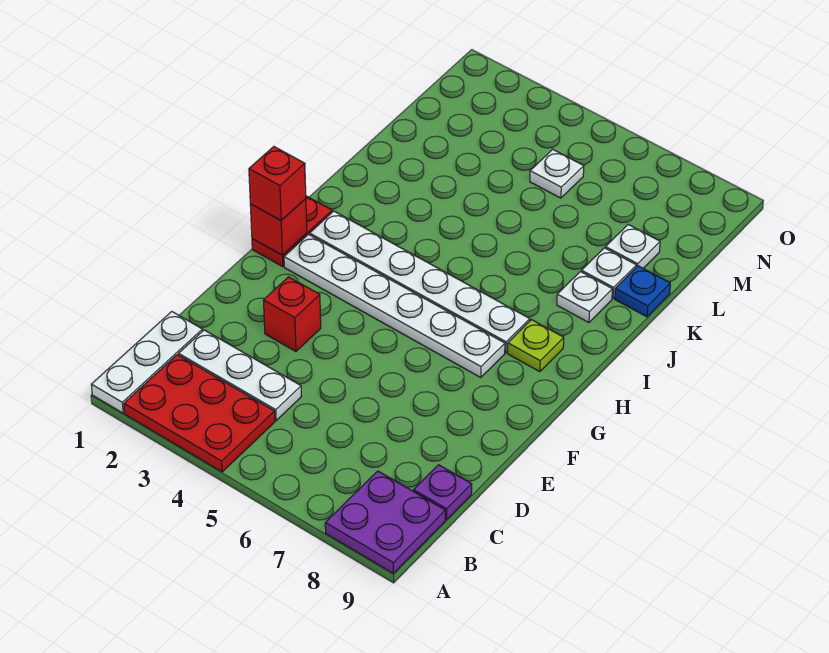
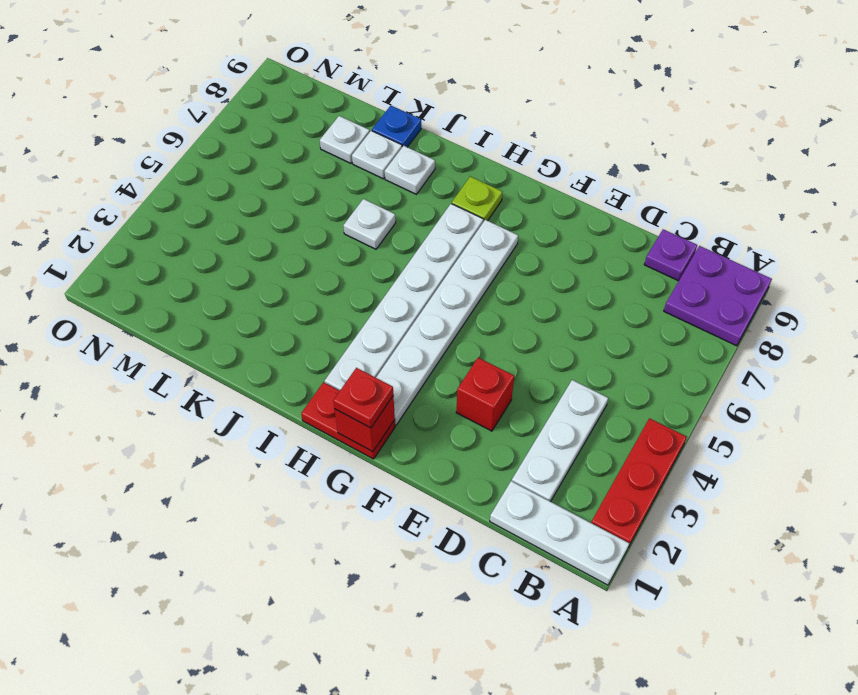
red plate A2:B4 level 1 -> red plate A2:A4 level 1
red brick G1 level 3 -> red plate G1 level 3
white plate M5 level 1 -> white plate J6 level 1

